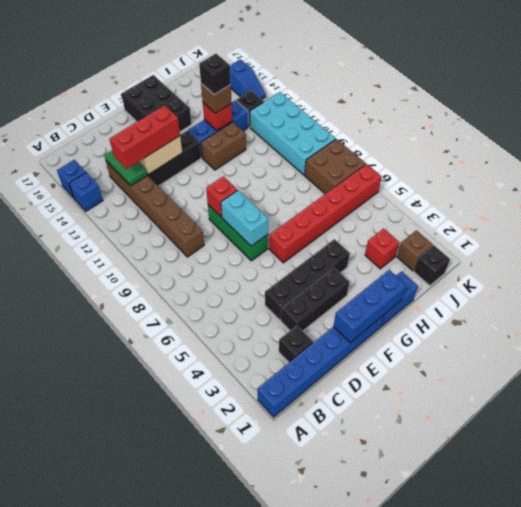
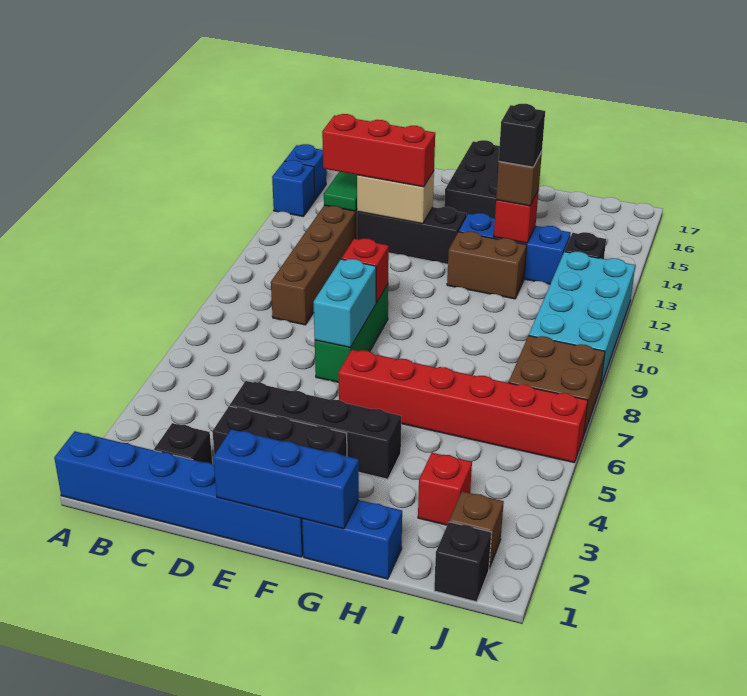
blue slope K14:K15 level 1 top 15 -> none

